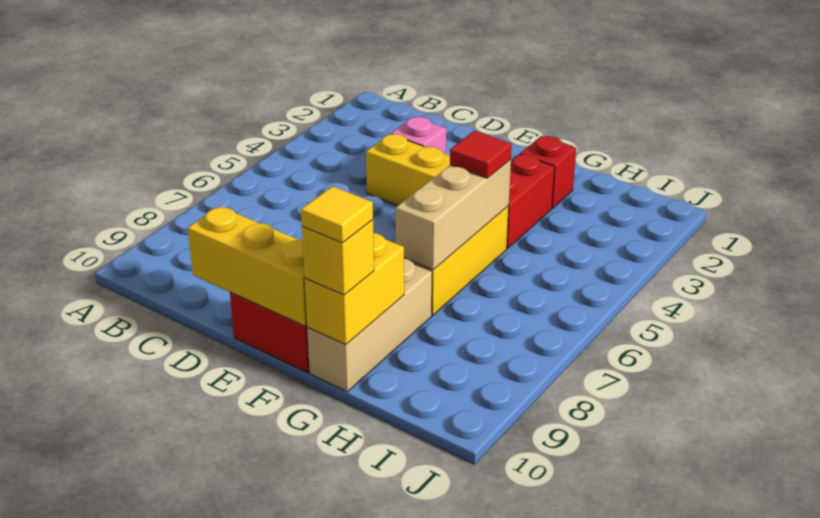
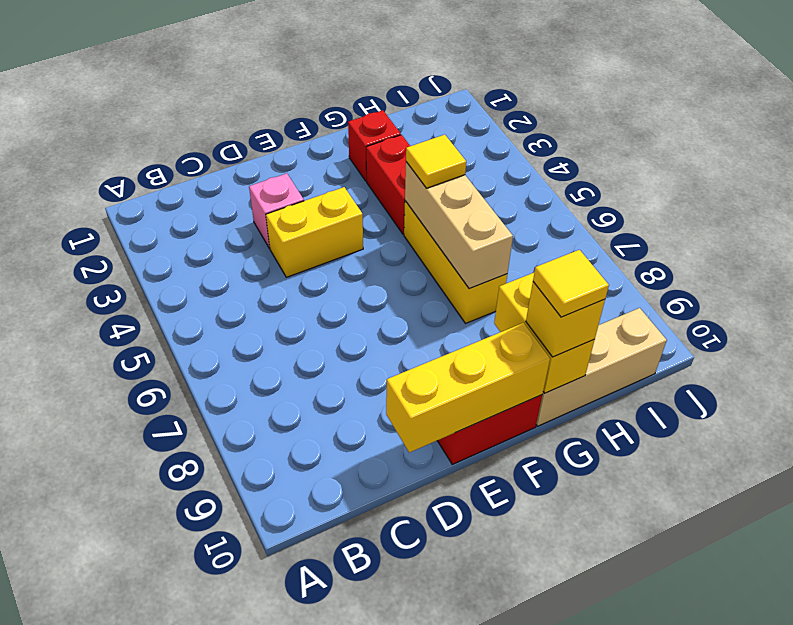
red tile G5 level 3 -> yellow tile G5 level 3
tan brick G8:G10 level 1 -> tan brick G10:I10 level 1

